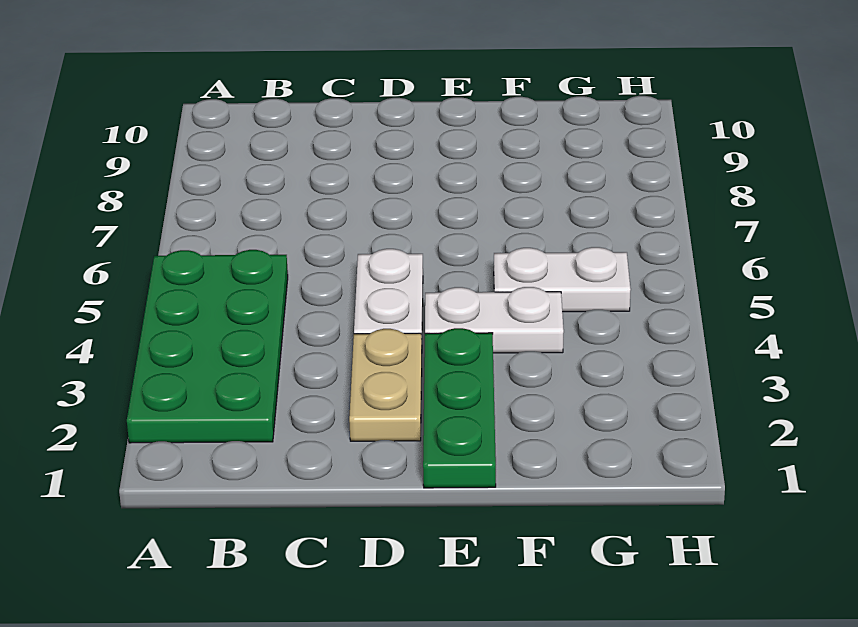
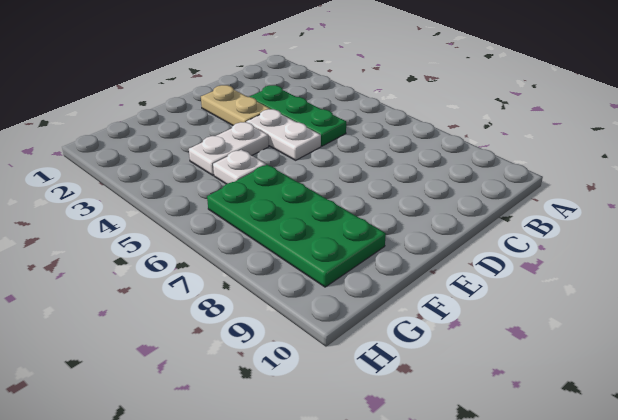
green plate A2:B5 level 1 -> green plate F6:G9 level 1
green plate E1:E3 level 1 -> green plate C3:C5 level 1
white plate F5:G5 level 1 -> white plate F5 level 1

